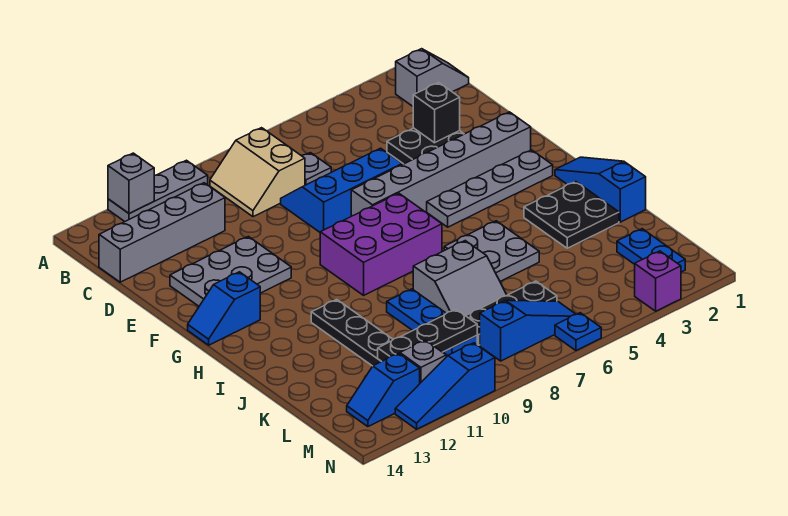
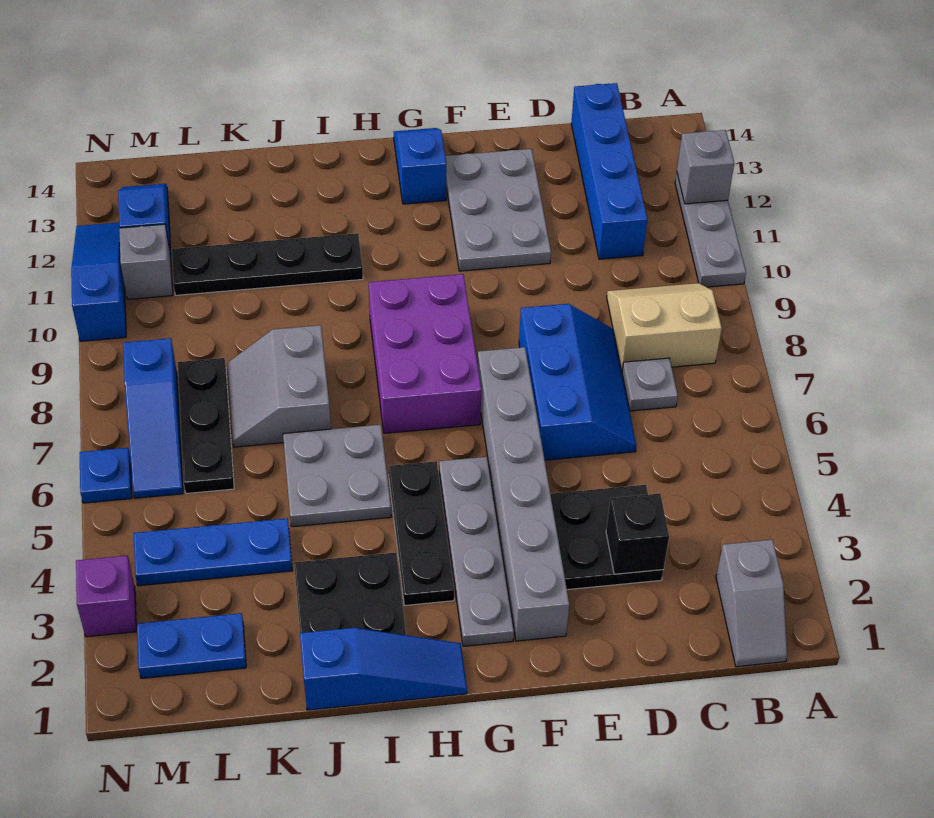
grey brick C11:C14 level 1 -> blue brick C11:C14 level 1
blue plate J9:L9 level 1 -> blue plate K4:M4 level 1
black plate L9:L11 level 2 -> black plate H3:H5 level 1

